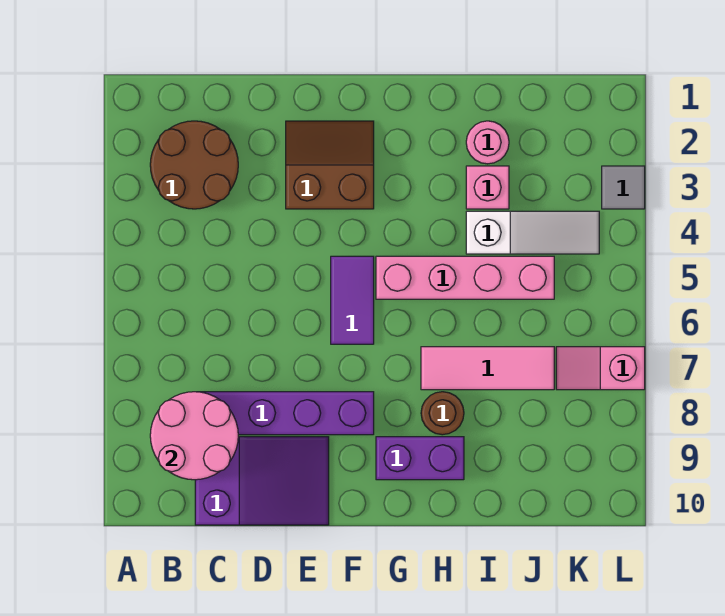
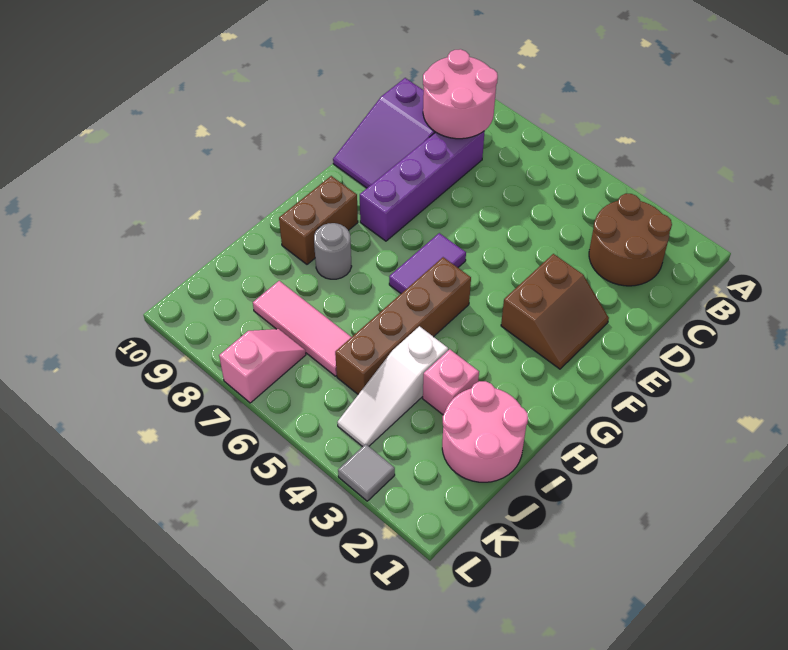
purple tile F5:F6 level 1 -> purple tile F6:G6 level 1
pink brick G5:J5 level 1 -> brown brick G5:J5 level 1
purple brick G9:H9 level 1 -> brown brick G9:H9 level 1
pink tile H7:J7 level 1 -> pink tile J6:J8 level 1
brown round brick H8 level 1 -> grey round brick H8 level 1
pink round brick I2 level 1 -> pink round brick I1:J2 level 1

